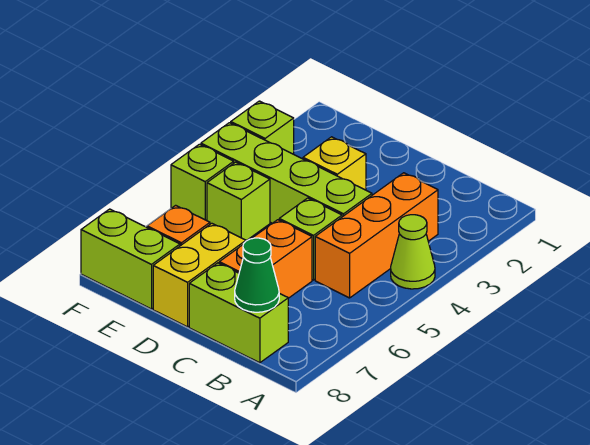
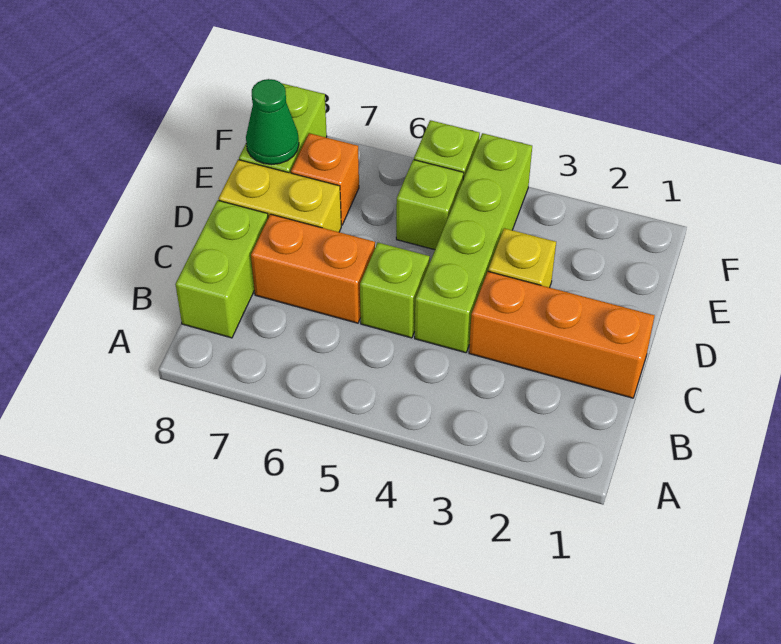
lime cone A4 level 1 -> none
orange brick B3:B5 level 1 -> orange brick C1:C3 level 1
green cone B8 level 2 -> green cone E8 level 2
lime brick F3 level 1 -> none

